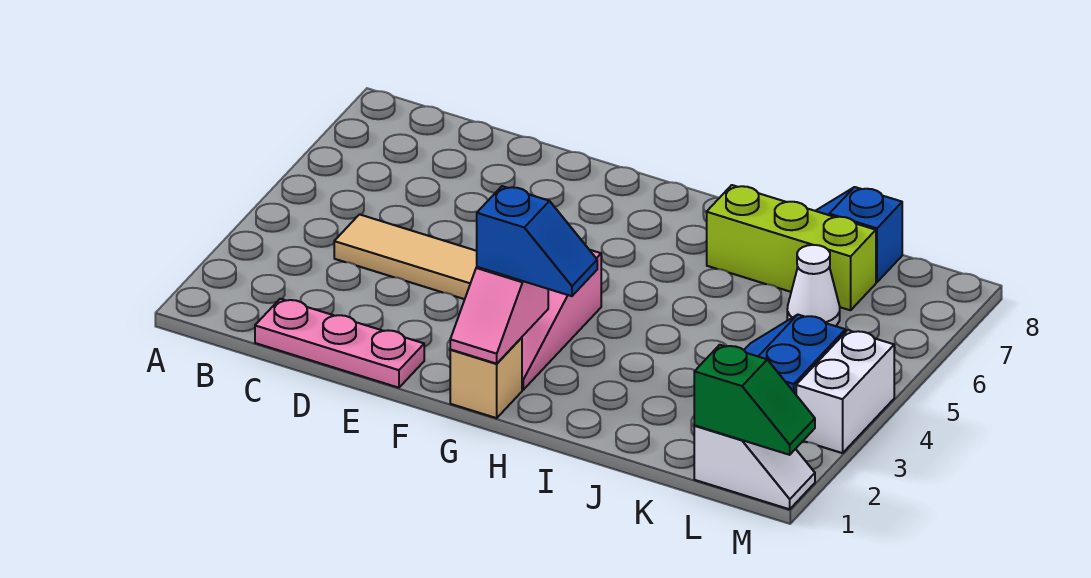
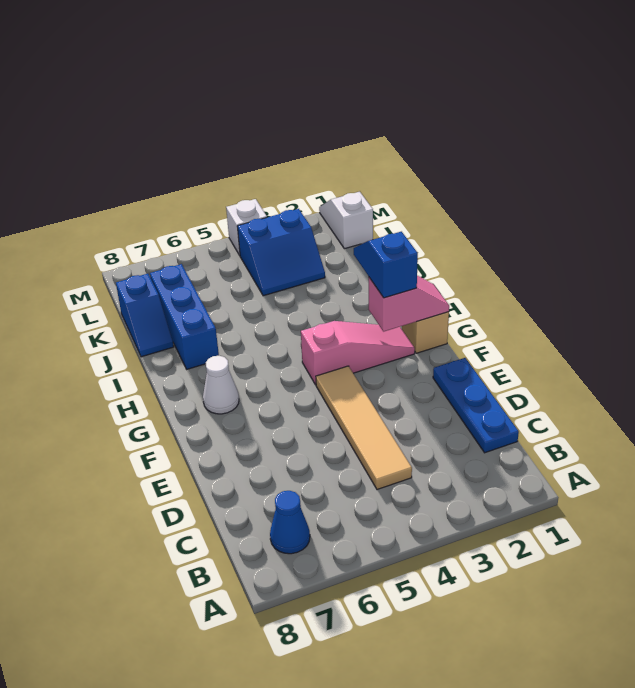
none -> blue cone B7 level 1
pink plate C1:E1 level 1 -> blue plate C1:E1 level 1
lime brick I7:K7 level 1 -> blue brick I7:K7 level 1
white cone K6 level 1 -> white cone G7 level 1
green slope L1:M1 level 2 top L -> none
white brick M3:M4 level 1 -> white brick M4 level 1

